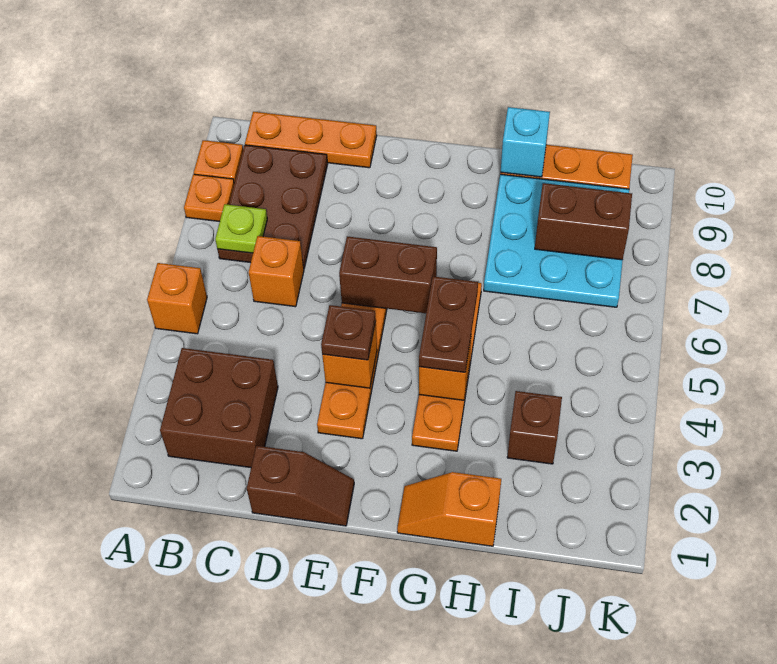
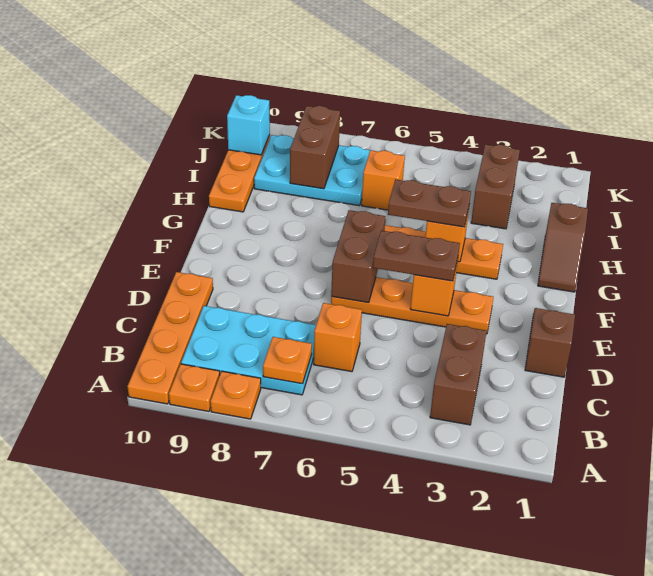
orange brick A5 level 1 -> orange brick I6 level 1
brown brick B2:C3 level 1 -> brown brick B3:C3 level 1
brown plate B7:C9 level 1 -> cyan plate B7:C9 level 1
lime plate B7 level 2 -> orange plate B7 level 2
orange plate B10:D10 level 1 -> orange plate A10:D10 level 1
brown plate E4 level 3 -> brown plate E4:E5 level 3
orange slope G1:H1 level 1 top H -> brown slope G1:H1 level 1 top H
cyan plate H7:J9 level 1 -> cyan plate I7:J9 level 1
cyan brick H10 level 2 -> cyan brick J10 level 2
brown brick I3 level 1 -> brown brick I3:J3 level 1

